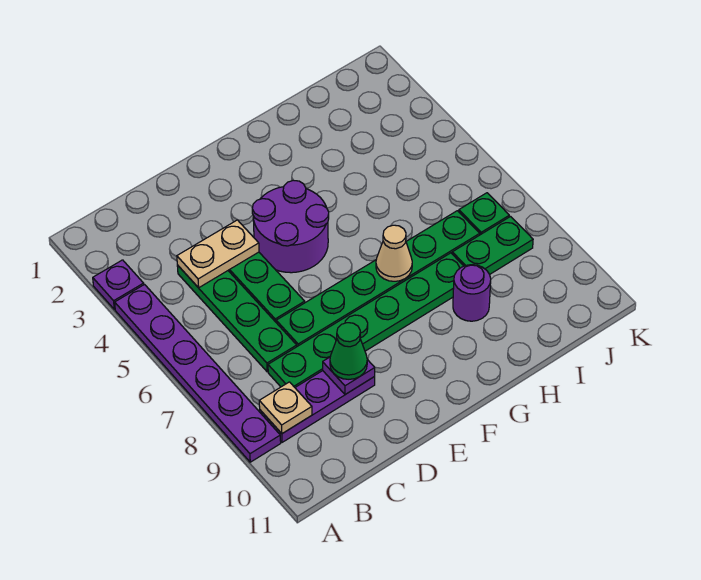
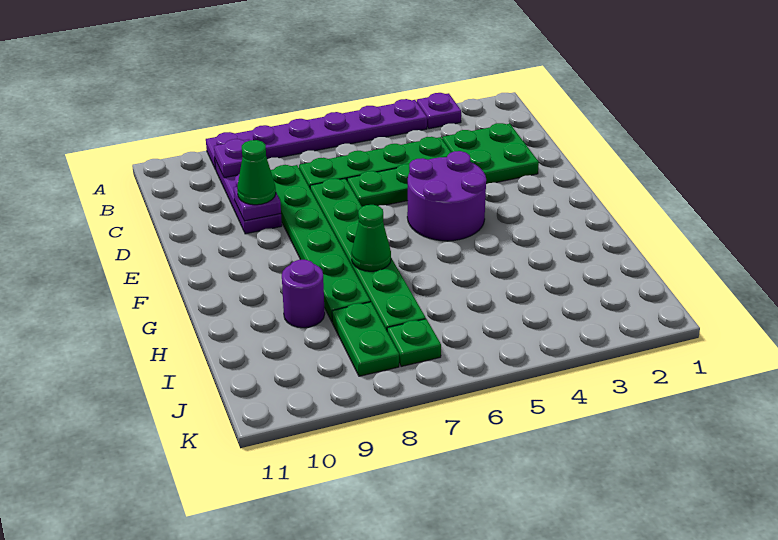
tan plate B9 level 2 -> purple plate B9 level 2
none -> green plate C2:D3 level 1
tan plate C4:D4 level 2 -> none
tan cone G7 level 2 -> green cone G7 level 2

